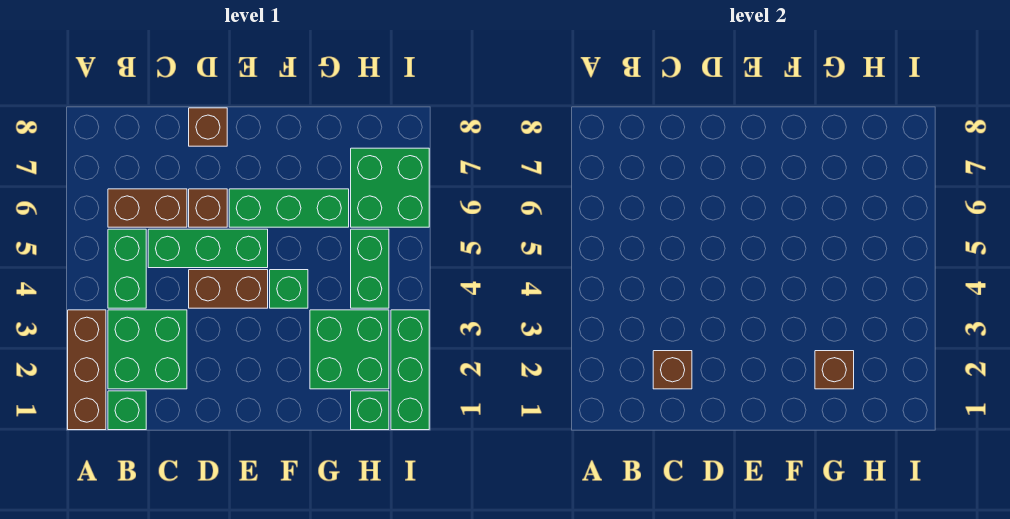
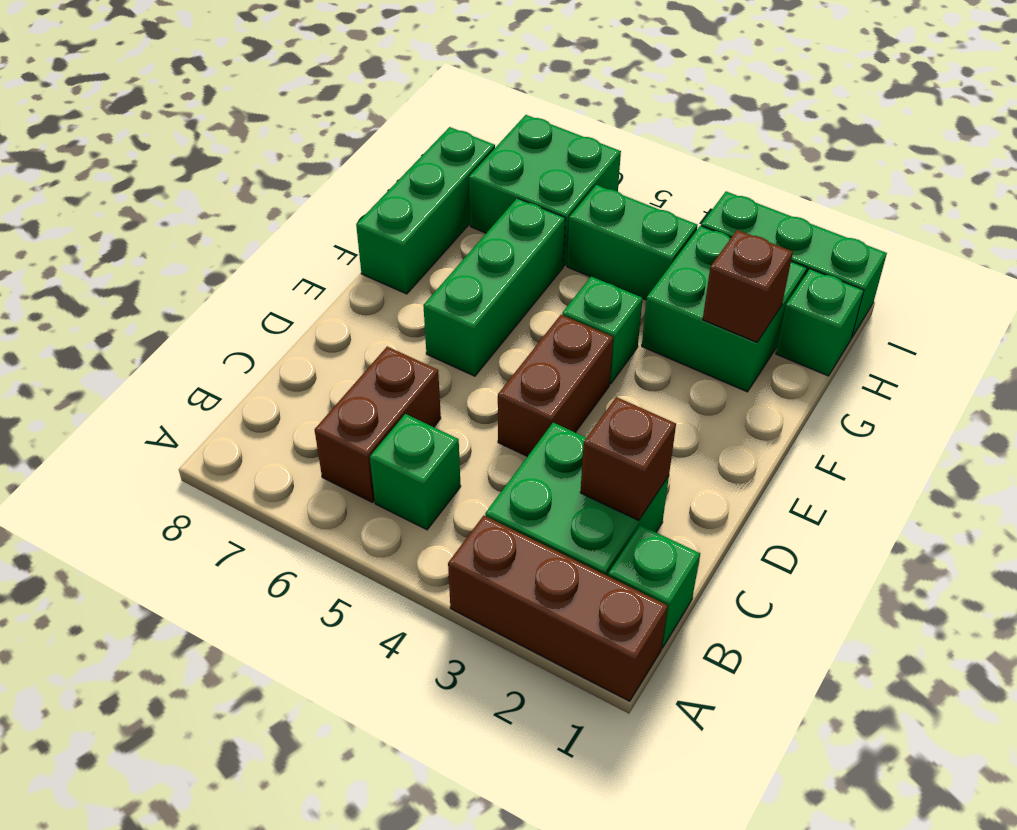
green brick B4:B5 level 1 -> green brick B5 level 1
green brick C5:E5 level 1 -> green brick F8:H8 level 1
brown brick D6 level 1 -> none
brown brick D8 level 1 -> none

